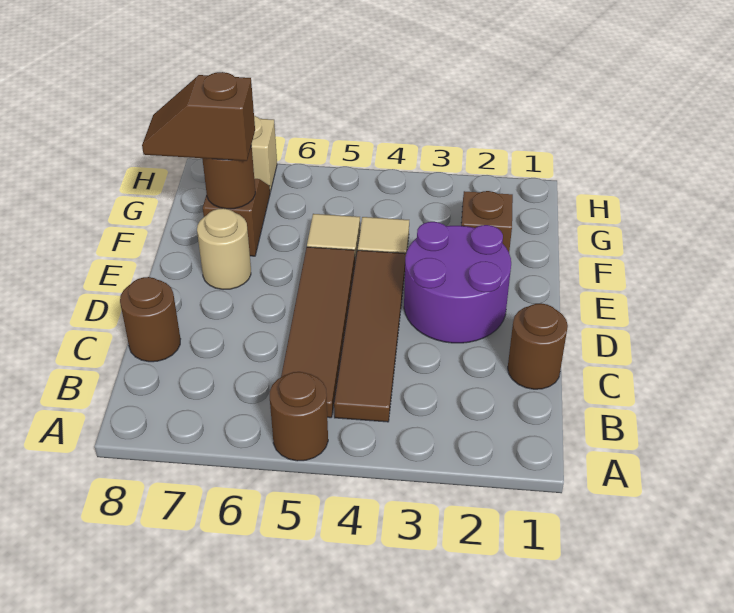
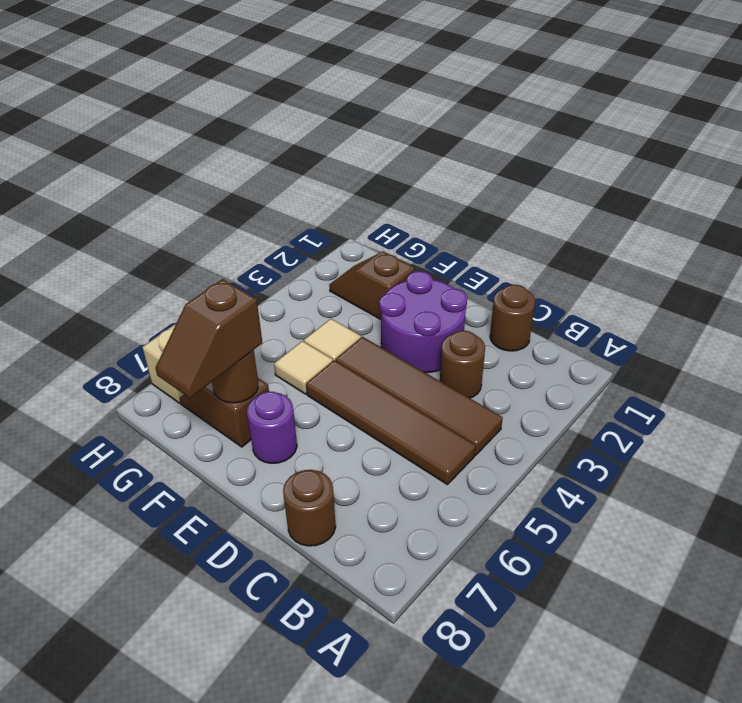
brown round brick A5 level 1 -> brown round brick C3 level 1
tan round brick E7 level 1 -> purple round brick E7 level 1

